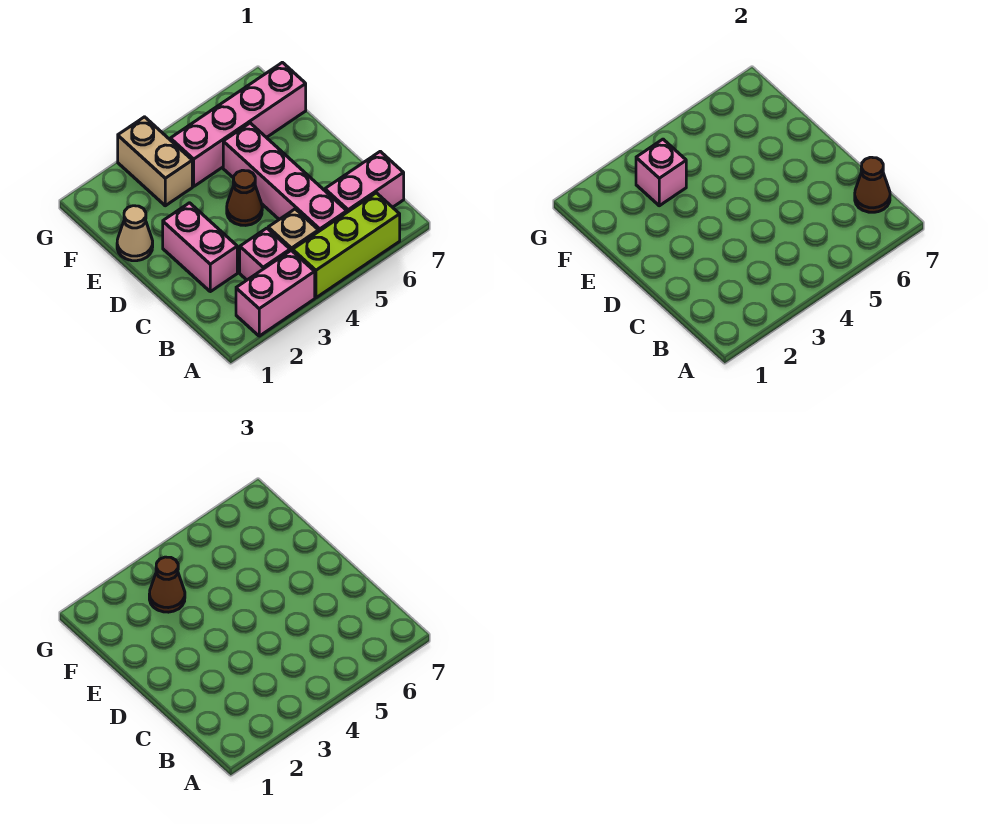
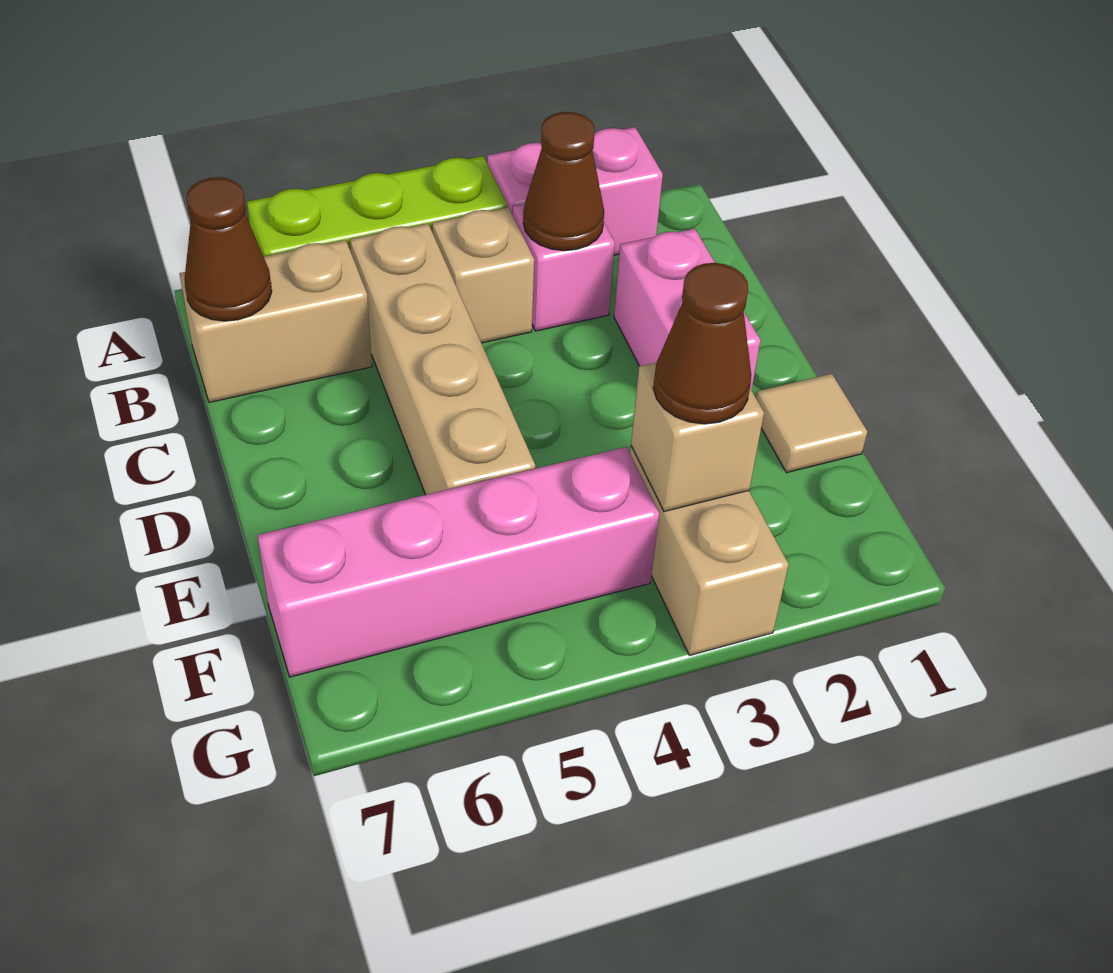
pink brick B5:E5 level 1 -> tan brick B5:E5 level 1
pink brick B6:B7 level 1 -> tan brick B6:B7 level 1
brown cone D4 level 1 -> brown cone B3 level 2
tan cone E1 level 1 -> tan tile E1 level 1
pink brick F3 level 2 -> tan brick F3 level 2

